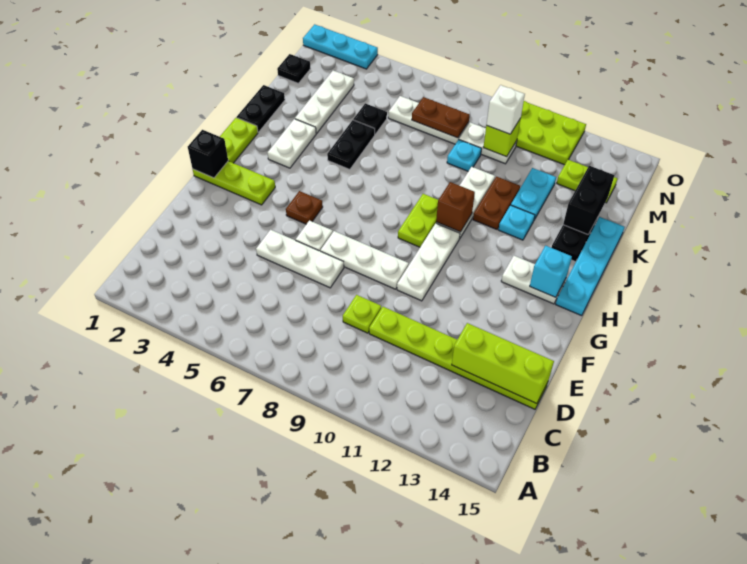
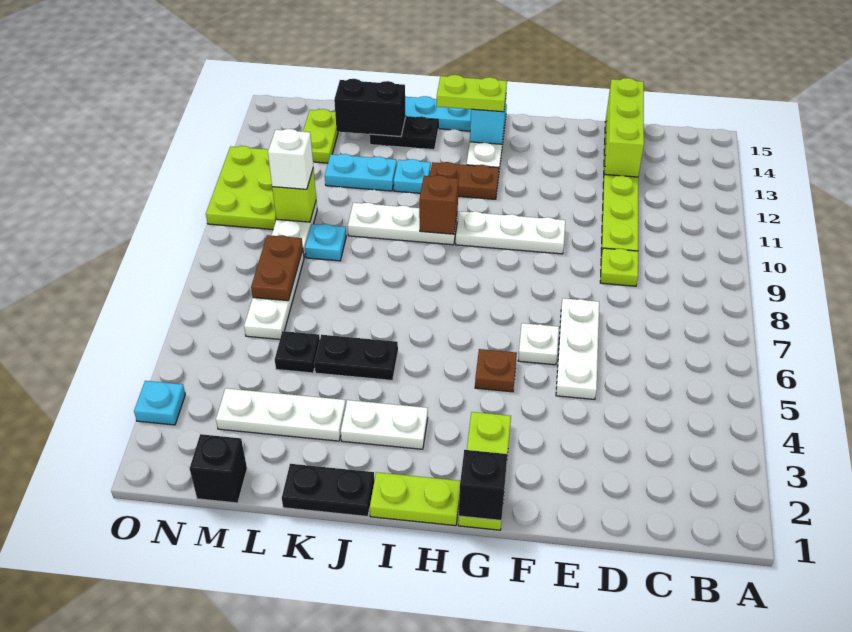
white plate F7:F9 level 1 -> none
lime plate H9:I9 level 1 -> lime plate H14:I14 level 3
brown plate J11:K11 level 1 -> brown plate H12:I12 level 1
black plate M1 level 1 -> black brick M1 level 1
cyan plate O1:O3 level 1 -> cyan plate O3 level 1

